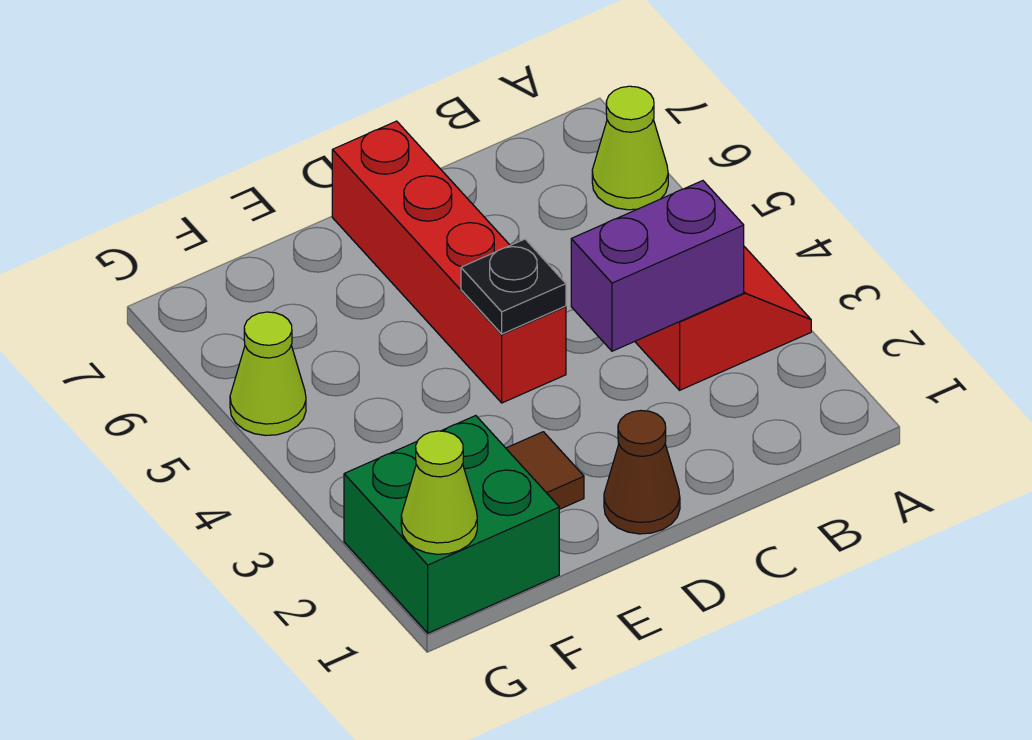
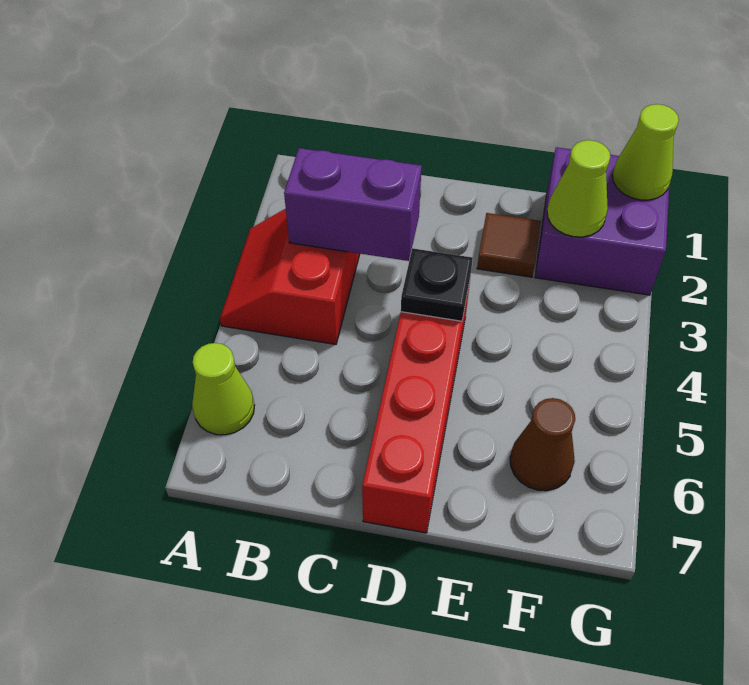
brown cone D1 level 1 -> brown cone F6 level 1
green brick F1:G2 level 1 -> purple brick F1:G2 level 1
lime cone G5 level 1 -> lime cone F2 level 2

